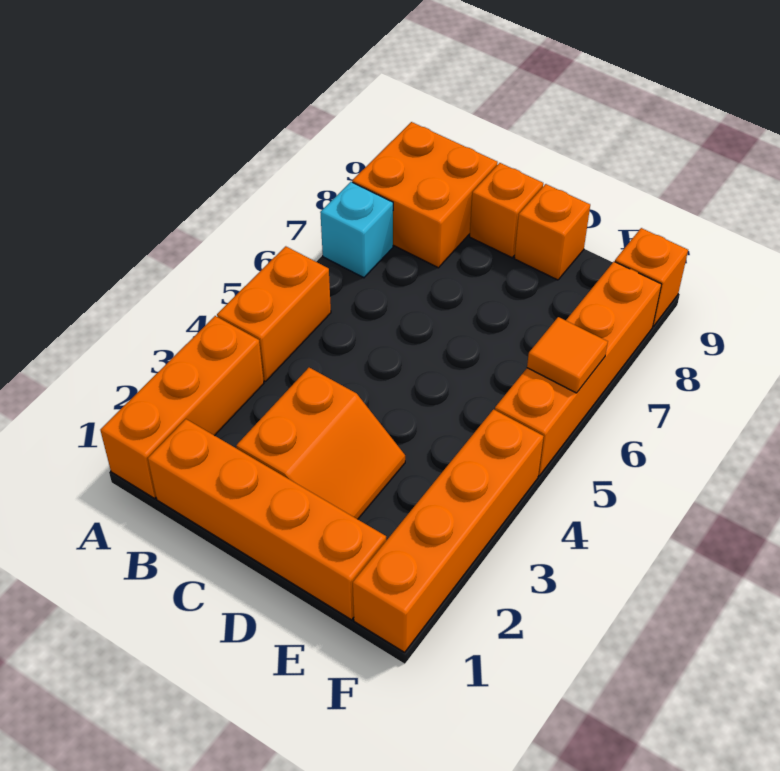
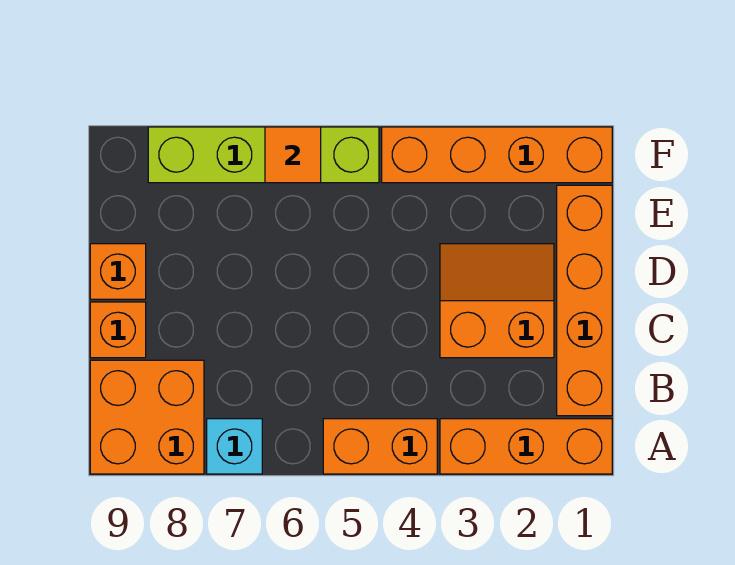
orange brick F5:F8 level 1 -> lime brick F5:F8 level 1
orange brick F9 level 1 -> none

